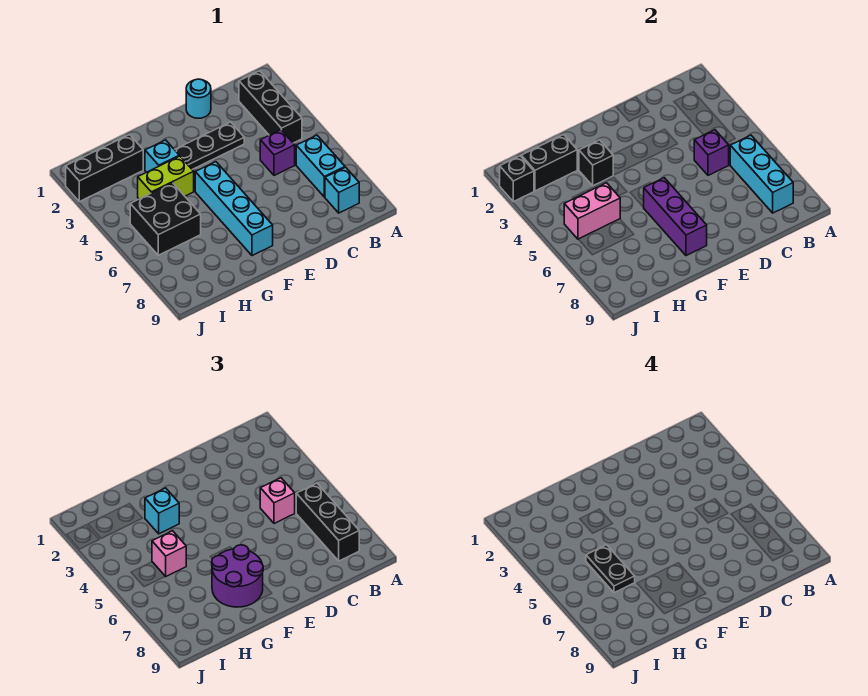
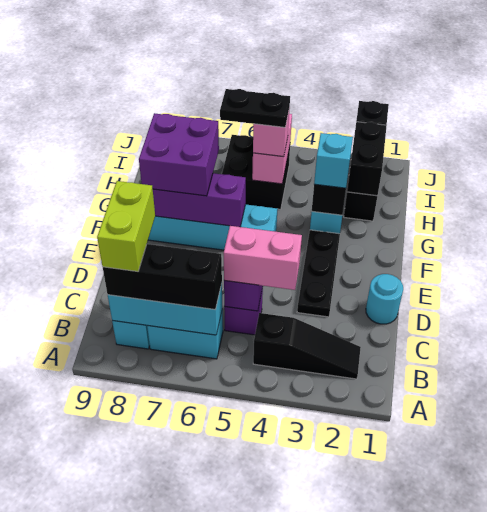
black brick B2:B4 level 1 -> black slope B2:B4 level 1 top 4
pink brick C5 level 3 -> pink brick C4:C5 level 3
purple round brick F7:G8 level 3 -> purple brick F7:G8 level 3
lime brick G4:H4 level 1 -> lime brick B8:C8 level 4

